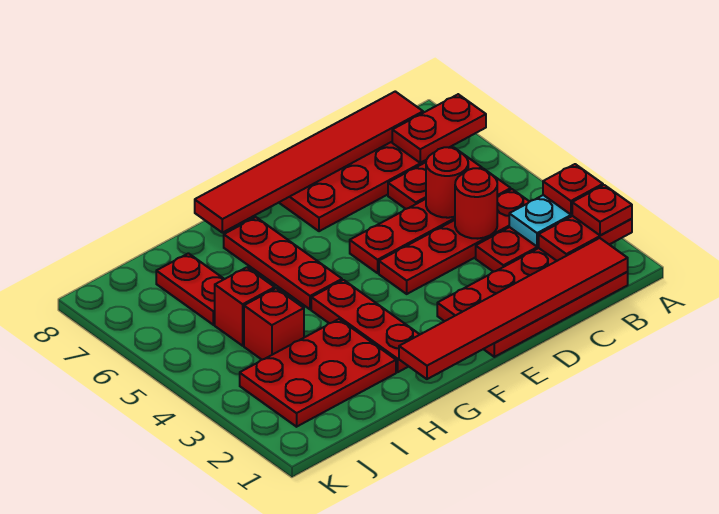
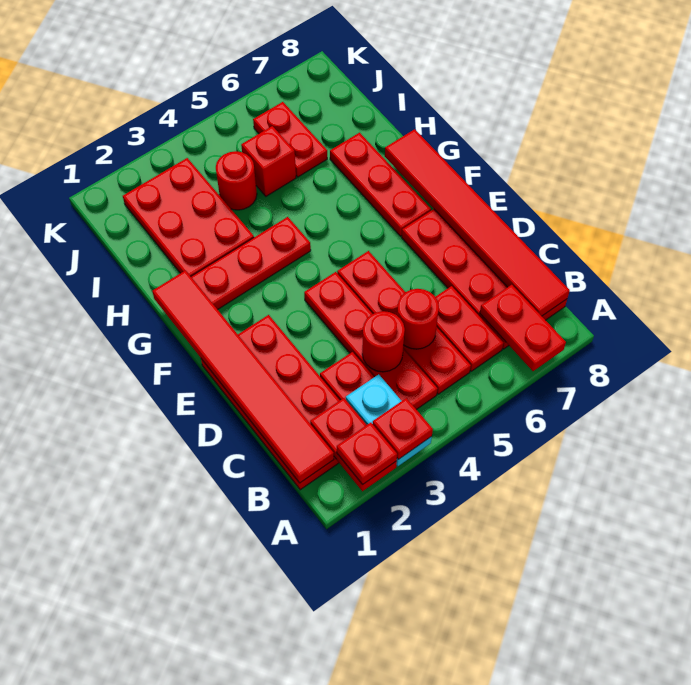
red plate G5:G7 level 1 -> red plate F7:H7 level 1
red brick I4 level 1 -> red round brick I4 level 1
red plate I6:I7 level 1 -> red plate I6:J6 level 1

